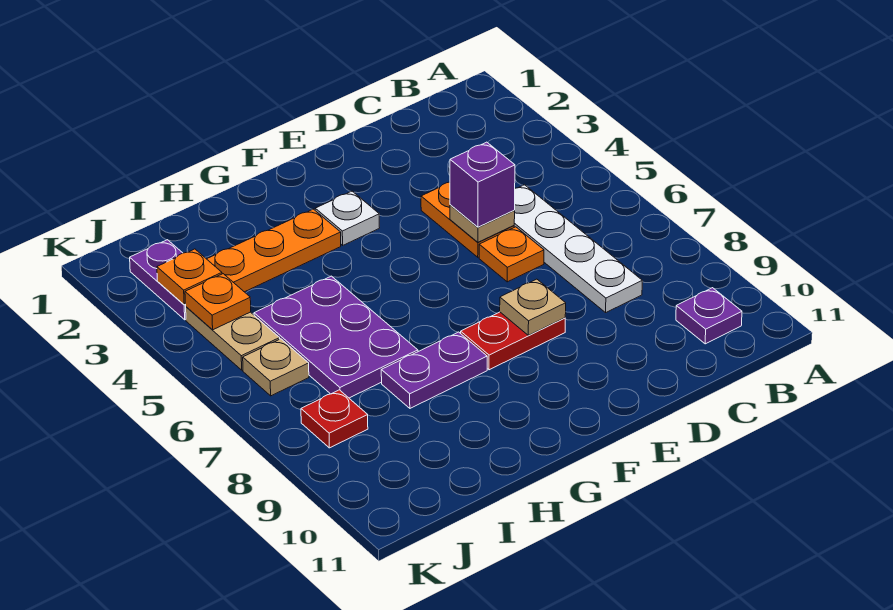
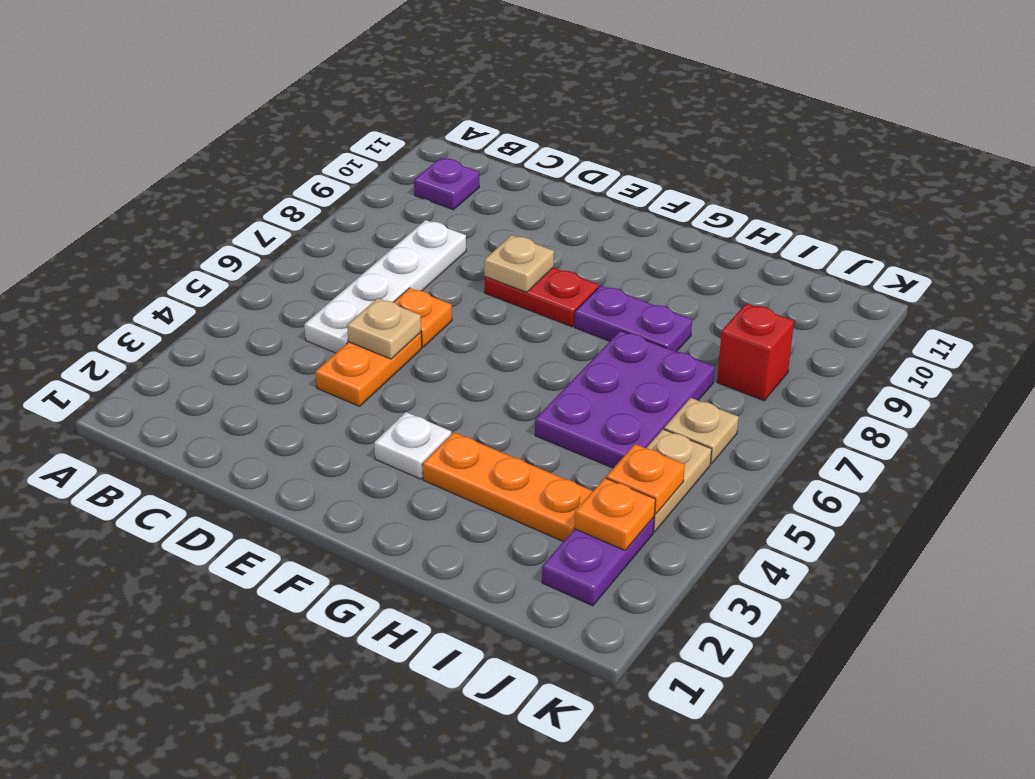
purple brick D5 level 3 -> none
red plate J8 level 1 -> red brick J8 level 1

